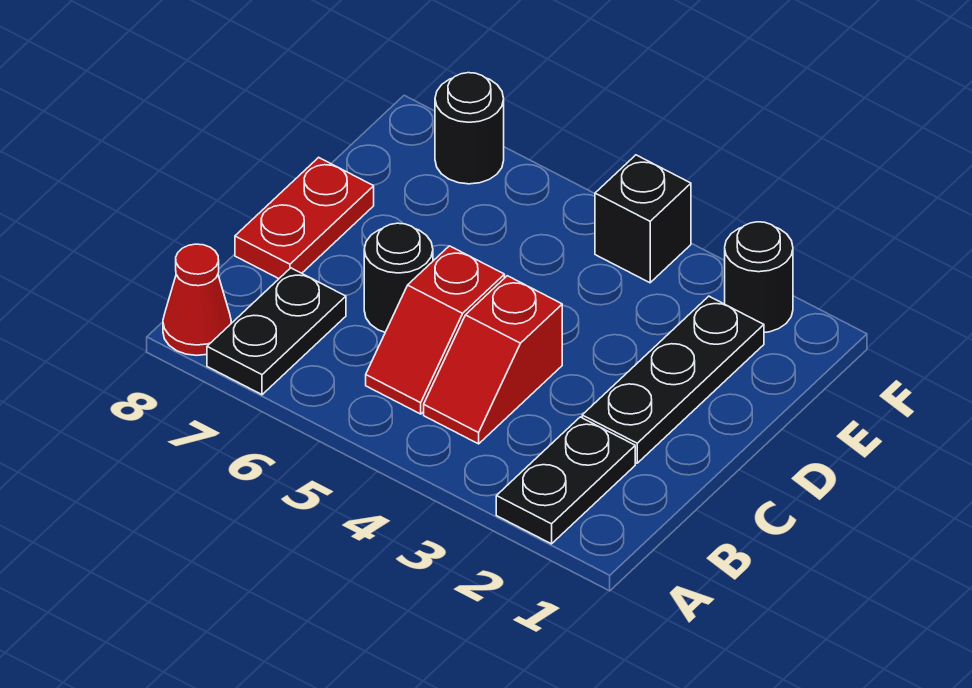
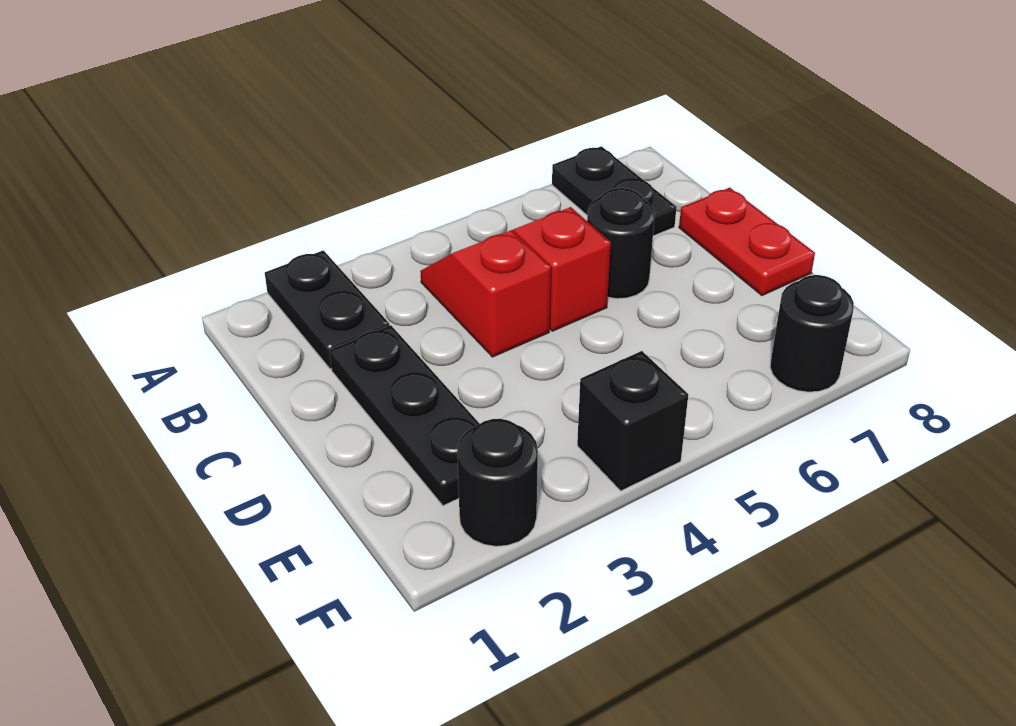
red cone A8 level 1 -> none

